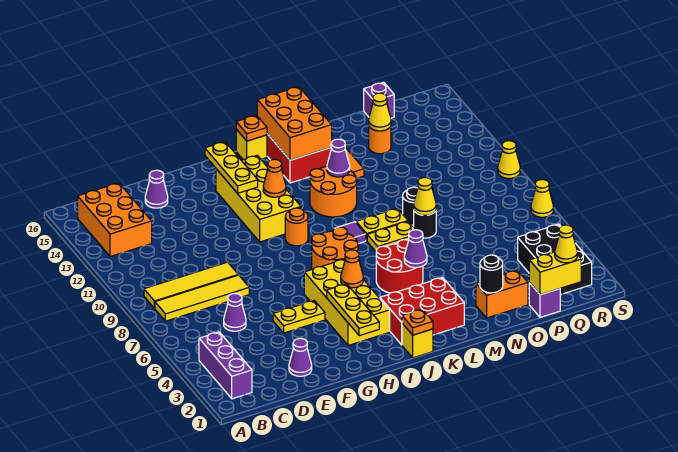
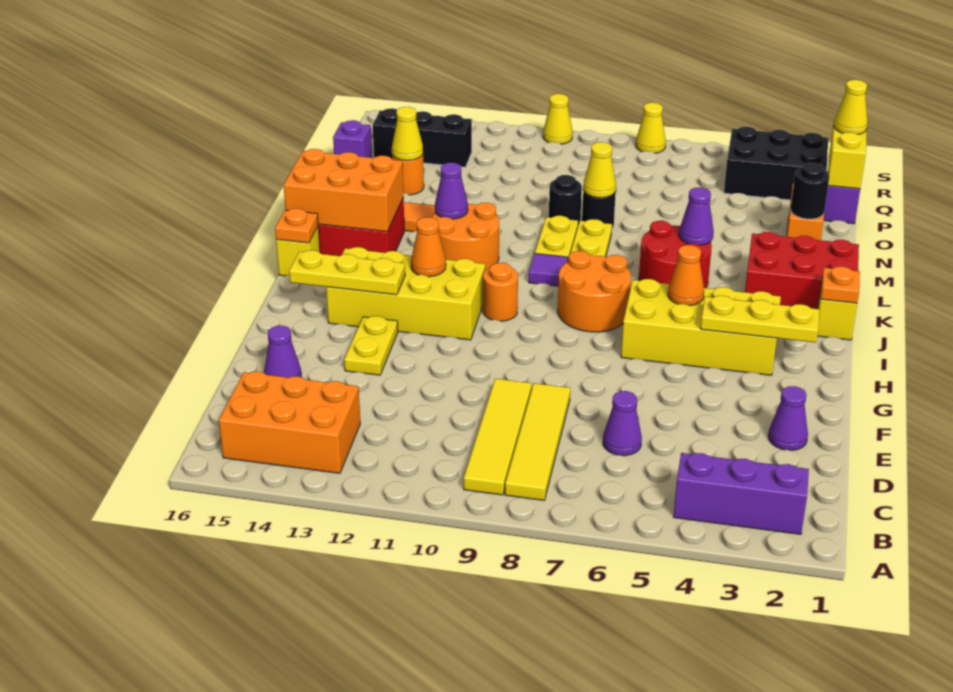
yellow plate F5:G5 level 1 -> yellow plate F13:G13 level 1
red brick J2:L3 level 1 -> red brick K1:L3 level 1
none -> black brick Q13:Q15 level 1

